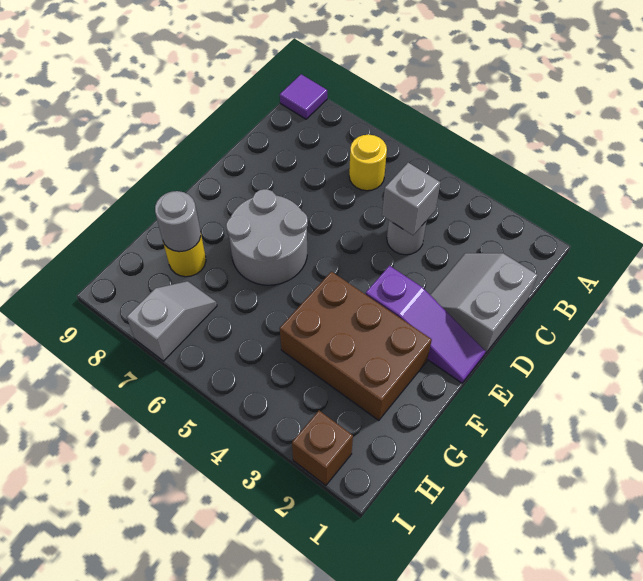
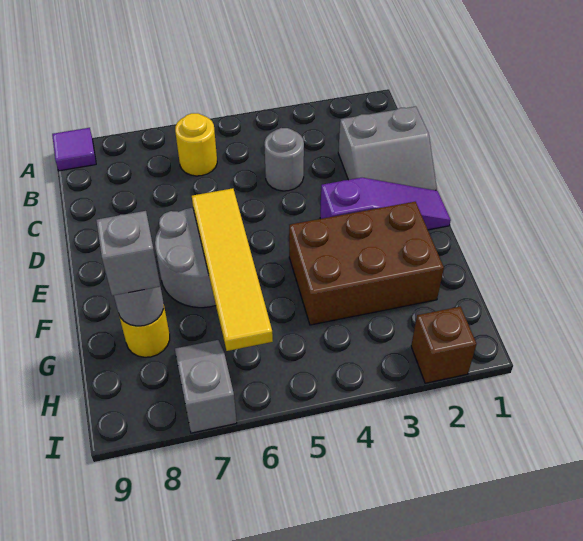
grey slope C1:D2 level 1 top 1 -> grey slope C1:D2 level 1 top C
grey brick C4 level 2 -> grey brick G8 level 3
none -> yellow tile E6:H6 level 2

